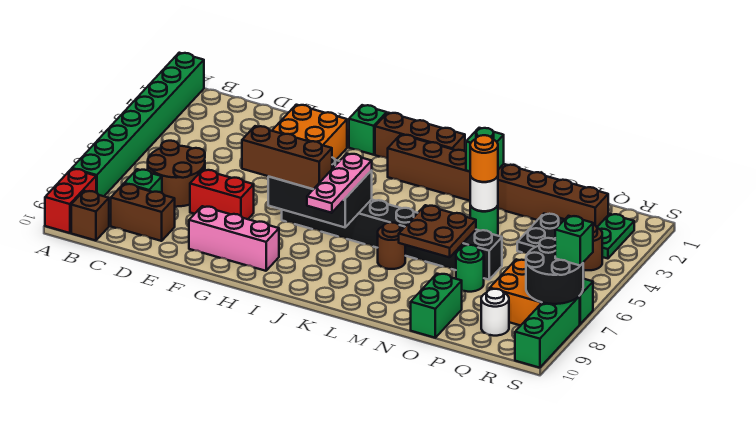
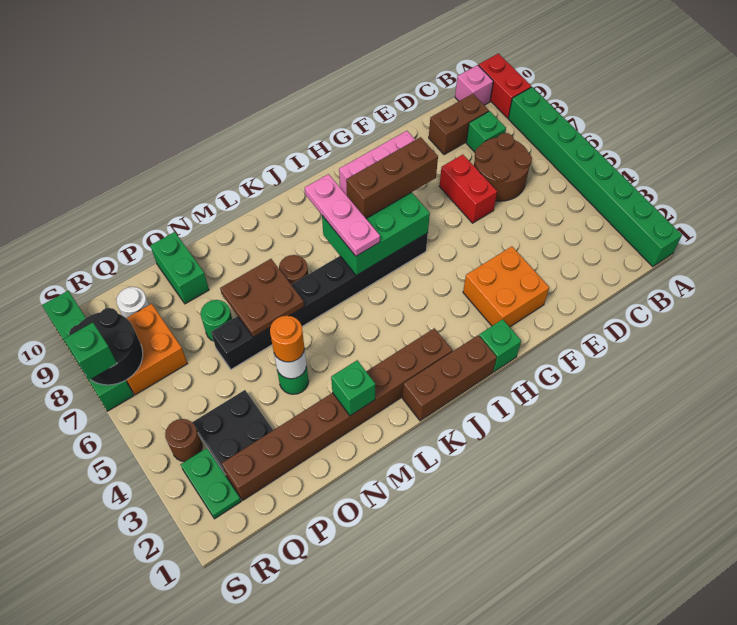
brown brick B10 level 1 -> pink brick B10 level 1
red brick E7:F7 level 1 -> red brick E6:E7 level 1
black brick H6:J7 level 2 -> green brick H6:J7 level 2

